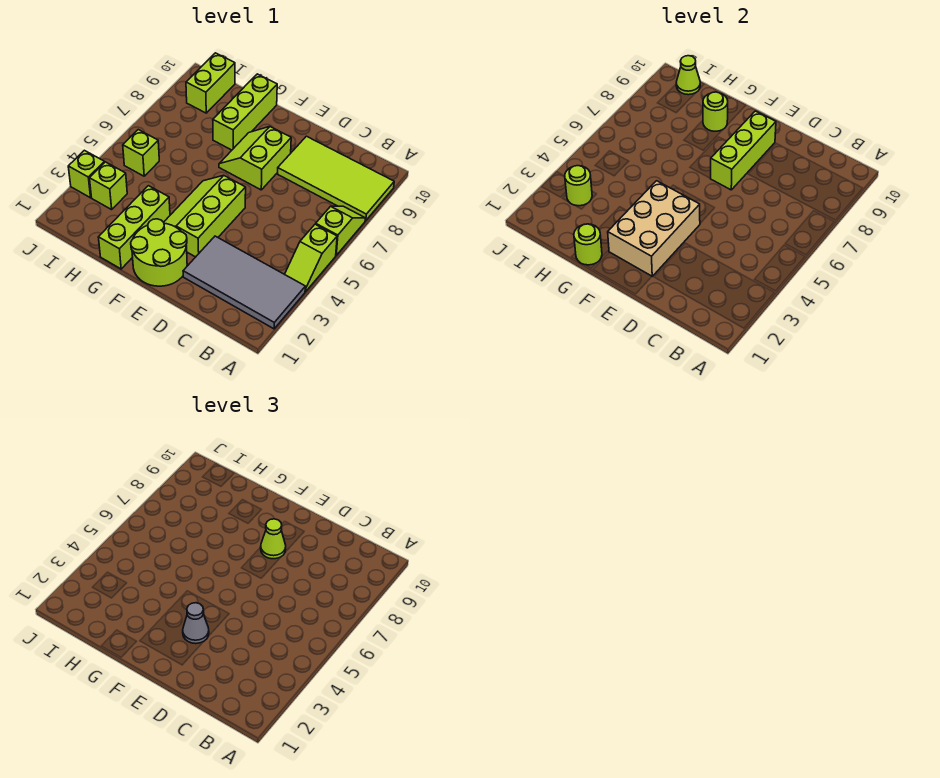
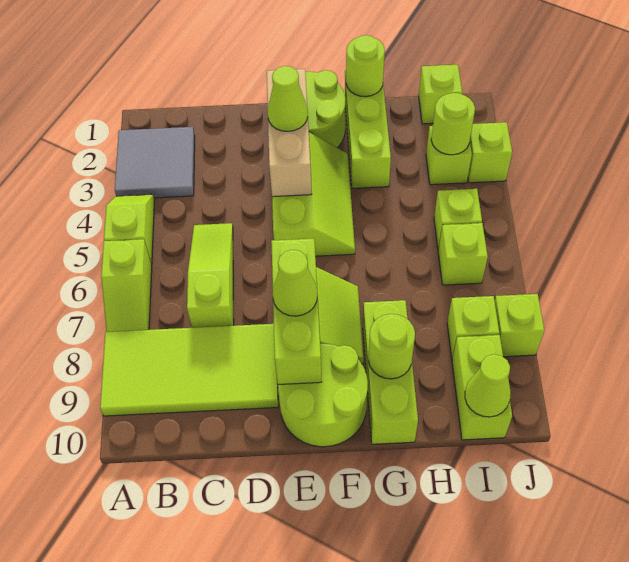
grey tile A2:D3 level 1 -> grey tile A2:B3 level 1
none -> lime slope C5:C7 level 1 top 7
tan brick E2:F4 level 2 -> tan brick E2:E4 level 2
grey cone E3 level 3 -> lime cone E3 level 3
none -> lime round brick E9:F10 level 1
none -> lime brick I1 level 1
none -> lime brick I6 level 1
none -> lime brick I8 level 1
none -> lime brick J8 level 1

